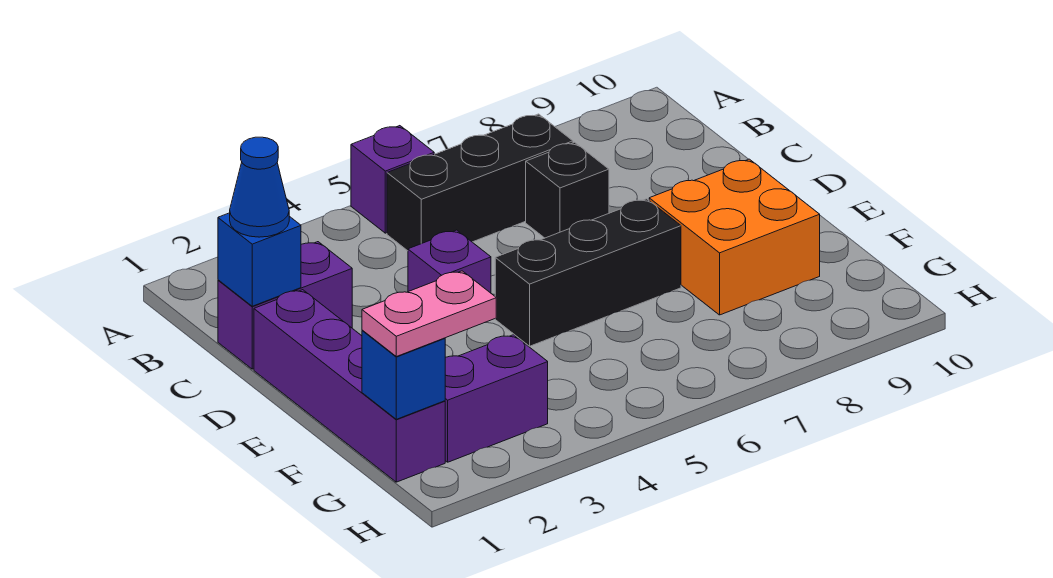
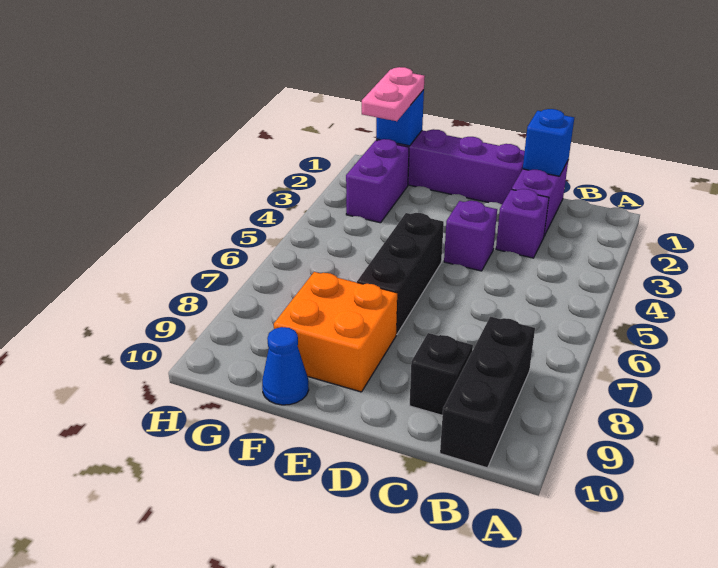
purple brick A5 level 1 -> purple brick C3 level 1
black brick B5:B7 level 1 -> black brick B8:B10 level 1
blue cone C1 level 3 -> blue cone F10 level 1
black brick C7 level 1 -> black brick C9 level 1

